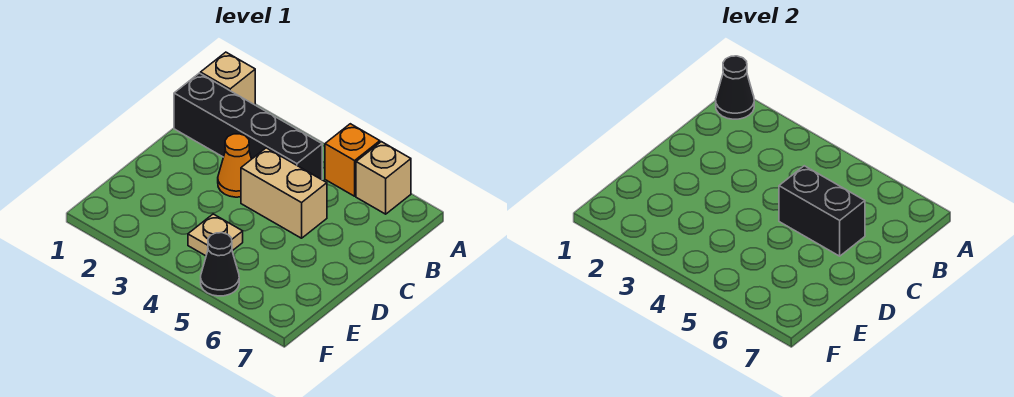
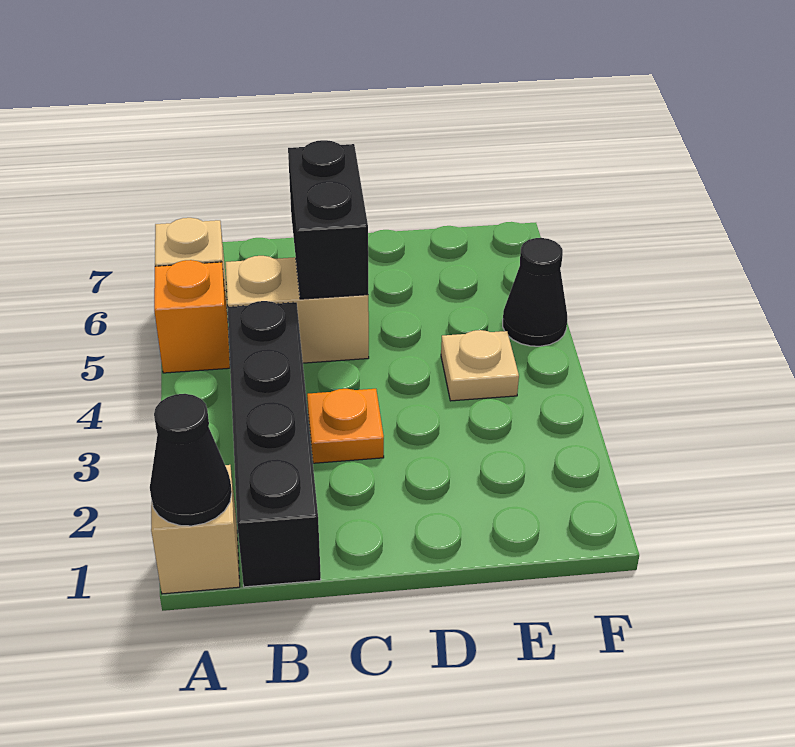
orange cone C3 level 1 -> orange plate C3 level 1
tan brick C4:C5 level 1 -> tan brick B5:C5 level 1

